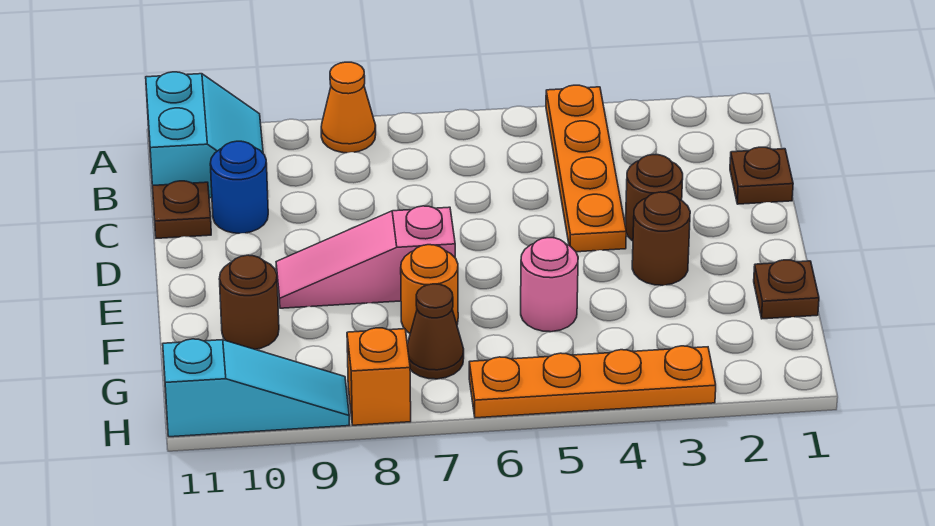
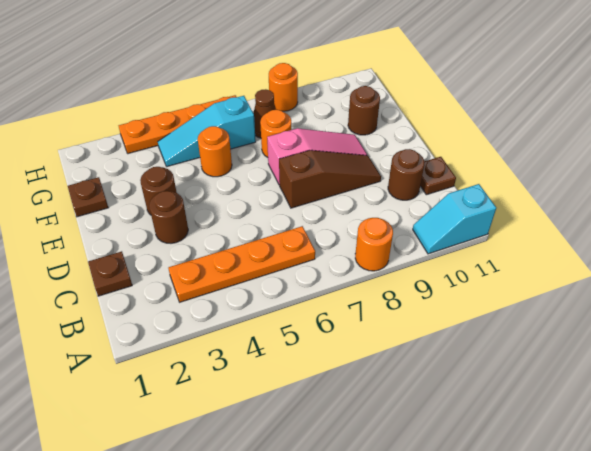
orange plate A4:D4 level 1 -> orange plate B3:B6 level 1
orange cone A8 level 1 -> orange round brick A8 level 1
cyan slope A10:B11 level 1 top 11 -> cyan slope A10:A11 level 1 top 11
blue round brick C10 level 1 -> brown round brick C10 level 1
none -> brown slope D7:D9 level 1 top 7
pink round brick F5 level 1 -> orange round brick F5 level 1
orange brick H8 level 1 -> orange round brick H8 level 1
cyan slope H9:H11 level 1 top 11 -> cyan slope G4:G6 level 1 top 6

